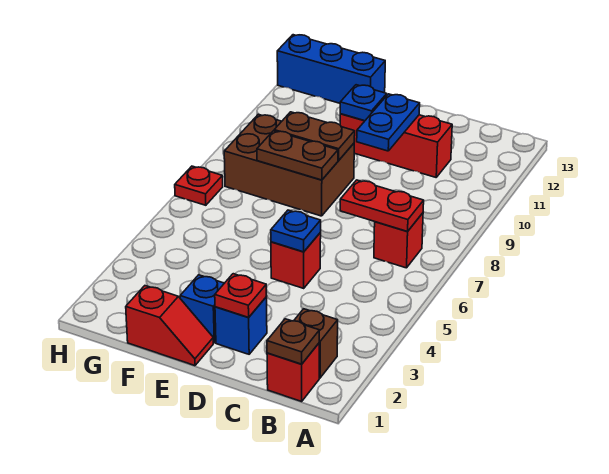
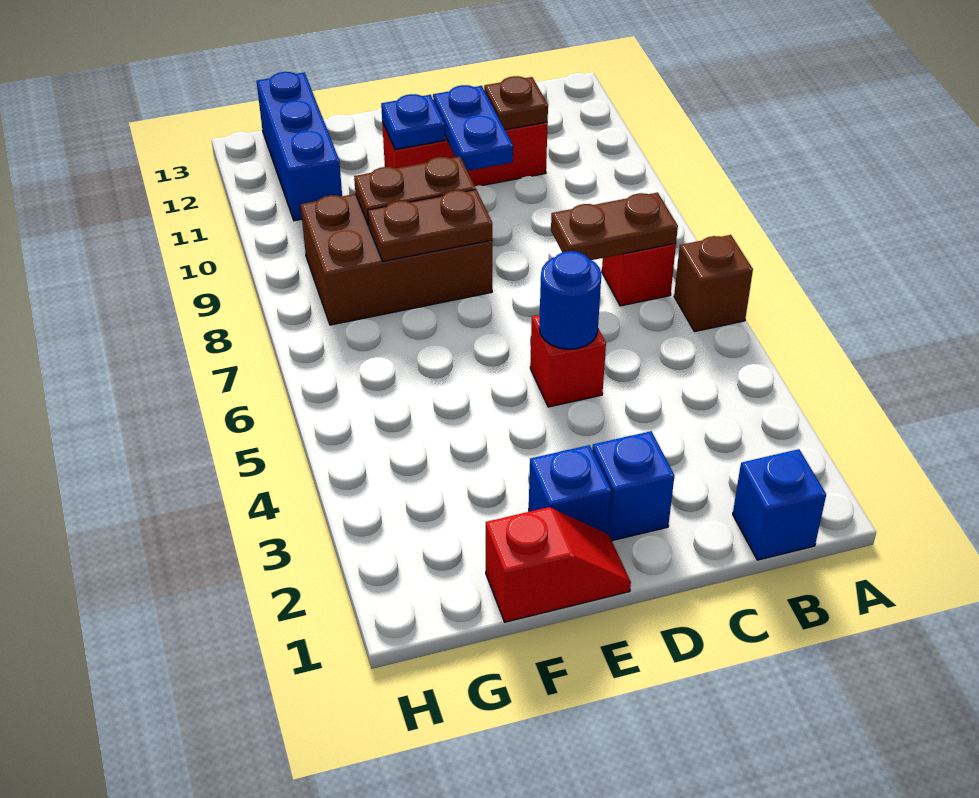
red brick B1 level 1 -> blue brick B1 level 1
brown plate B1 level 2 -> brown plate C11 level 2
brown brick B2 level 1 -> brown brick A6 level 1
red plate B7:C7 level 2 -> brown plate B7:C7 level 2
red plate D2 level 2 -> none
blue plate D5 level 2 -> blue round brick D5 level 2
blue brick F13:H13 level 1 -> blue brick G11:G13 level 1
red plate H7 level 1 -> none

